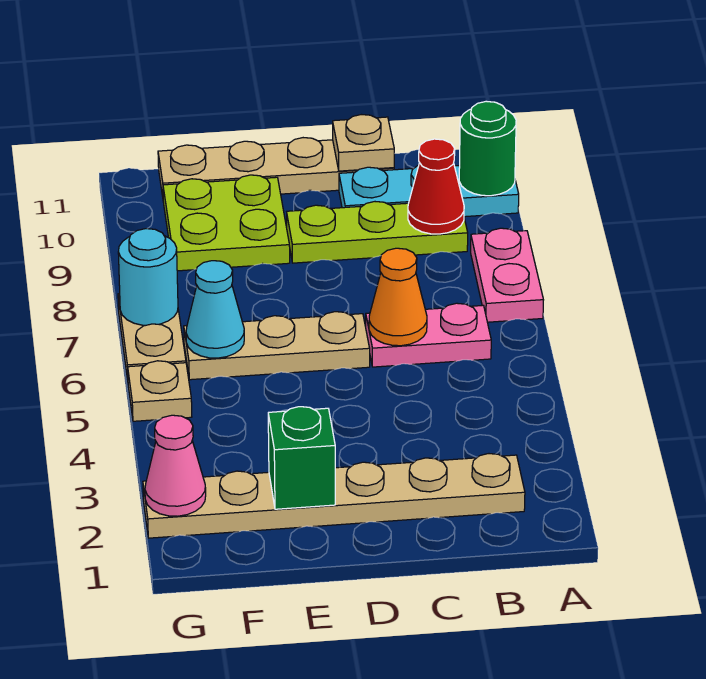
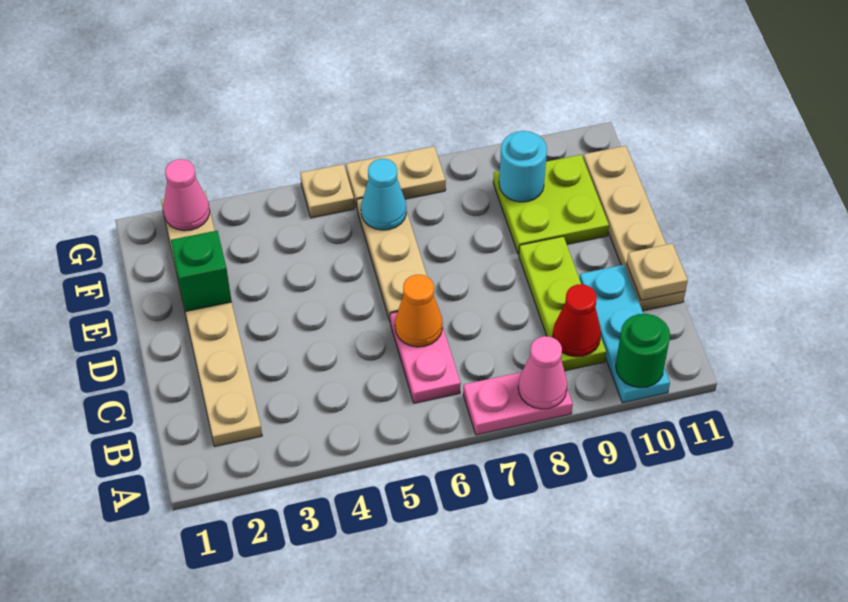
none -> pink cone A8 level 2
cyan round brick G7 level 2 -> cyan round brick F9 level 2

